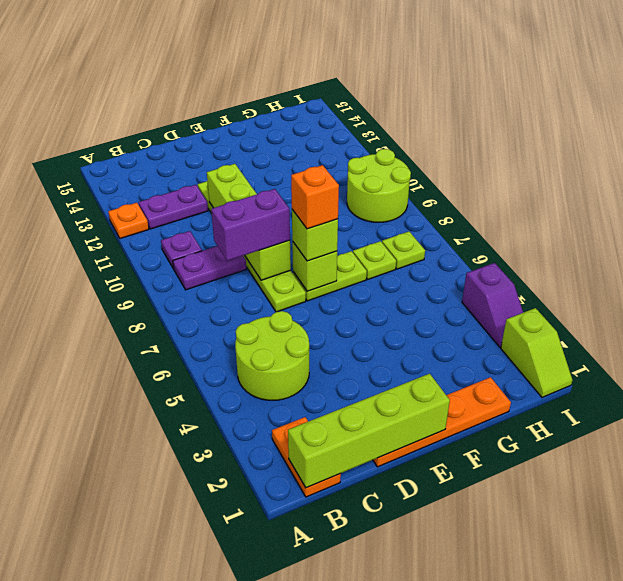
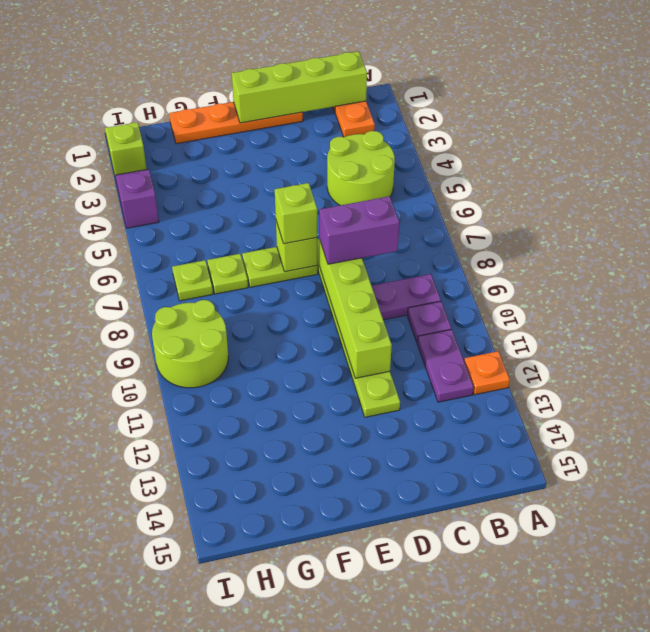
purple plate B12:C12 level 1 -> purple plate B11:B12 level 1
orange brick E7 level 4 -> none

